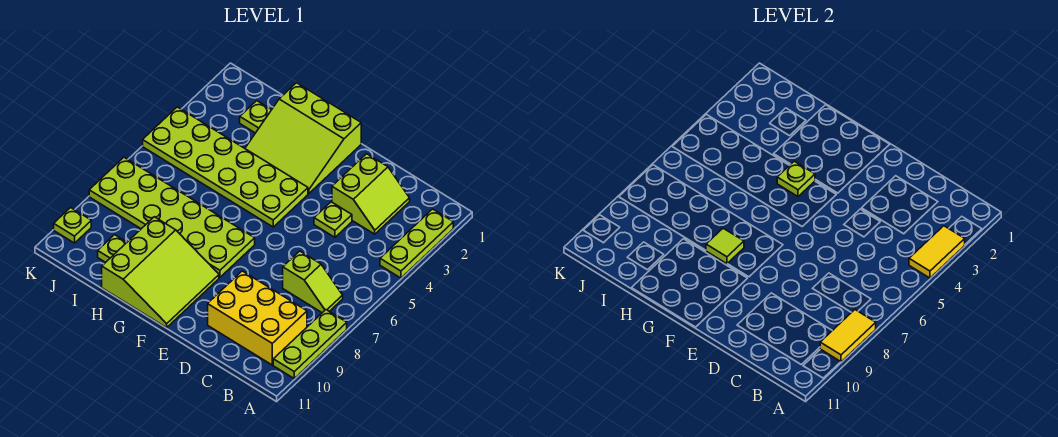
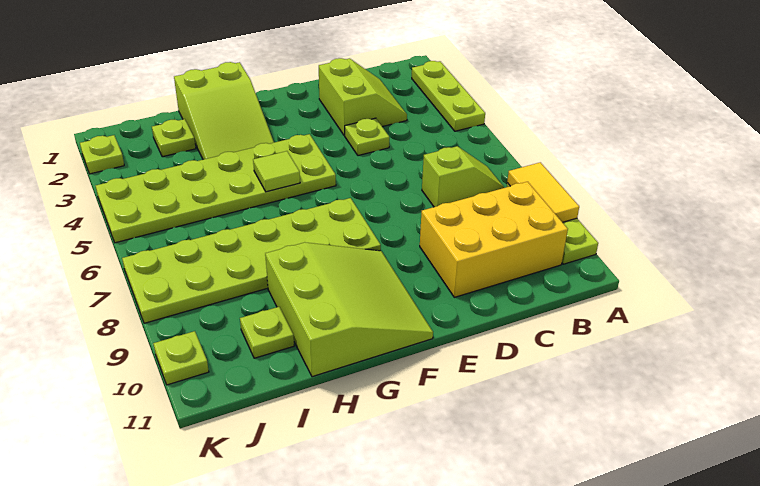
yellow tile A3:A4 level 2 -> none
lime slope F1:H3 level 1 top 1 -> lime slope G1:H3 level 1 top 1
lime plate G4 level 2 -> lime plate K2 level 1
lime tile G8 level 2 -> lime tile G5 level 2

